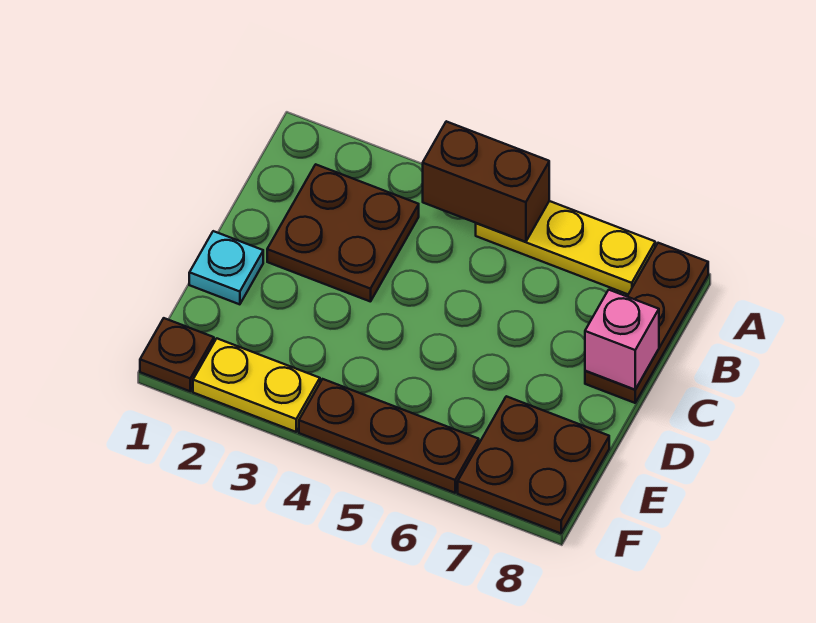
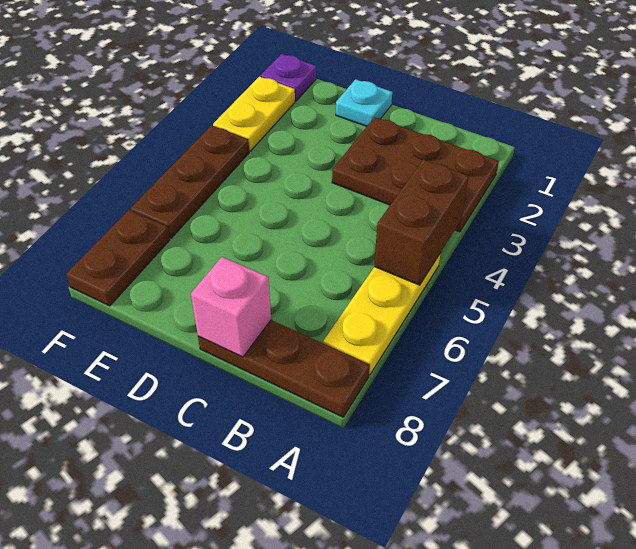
brown plate B2:C3 level 1 -> brown plate A2:C3 level 1
brown plate E7:F8 level 1 -> brown plate F7:F8 level 1
brown plate F1 level 1 -> purple plate F1 level 1

